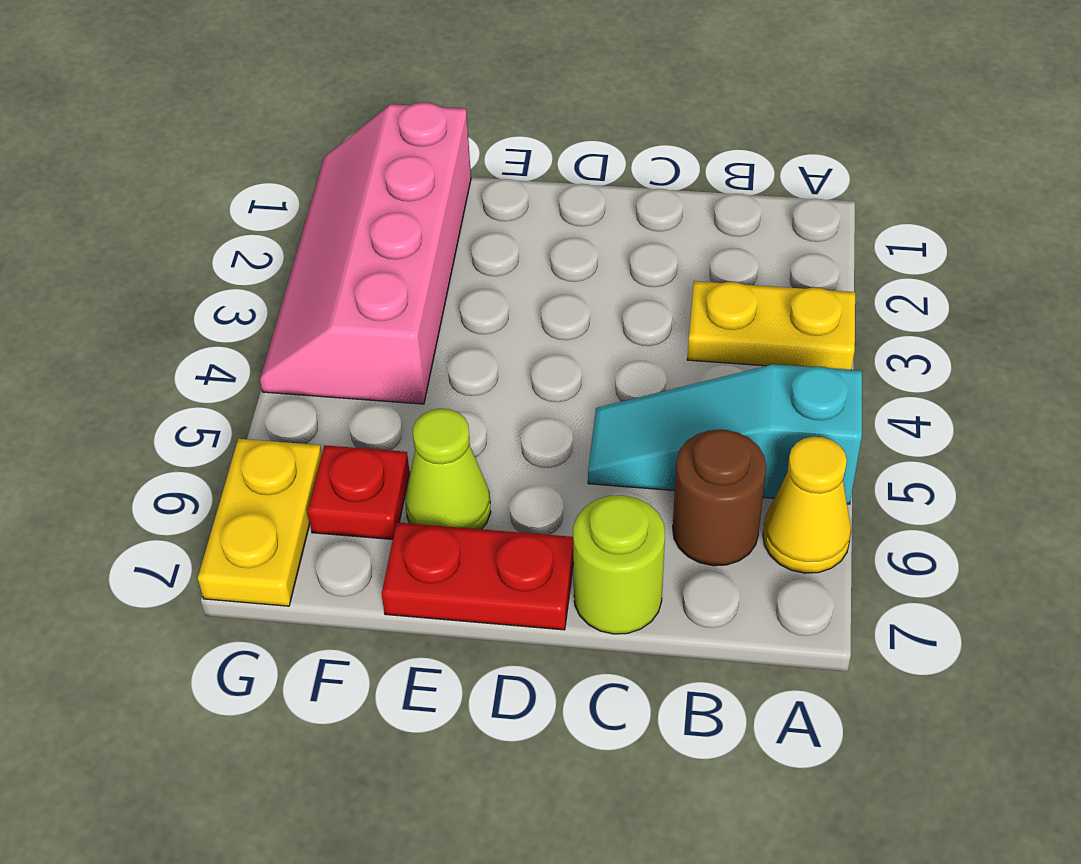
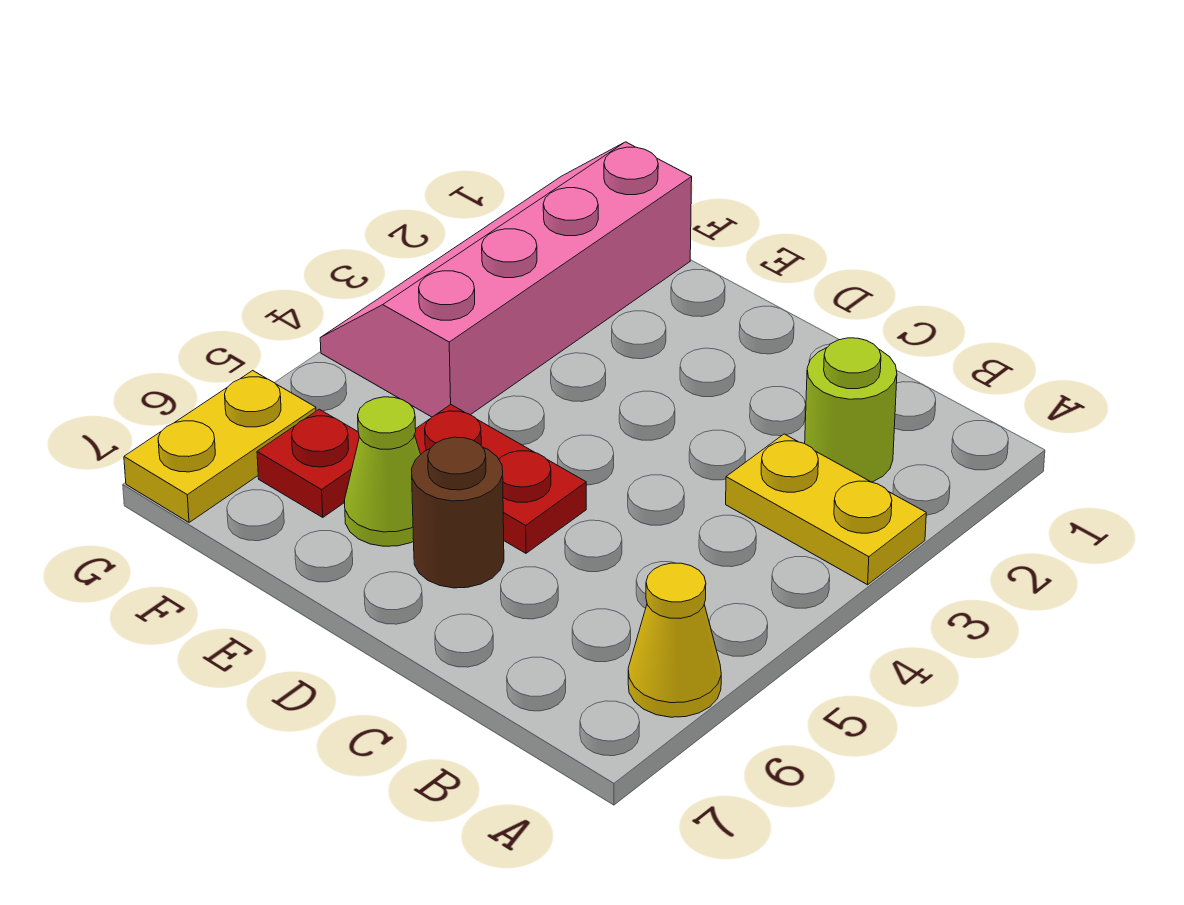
cyan slope A5:C5 level 1 top A -> none
brown round brick B6 level 1 -> brown round brick D6 level 1
lime round brick C7 level 1 -> lime round brick B2 level 1
red plate D7:E7 level 1 -> red plate D5:E5 level 1

